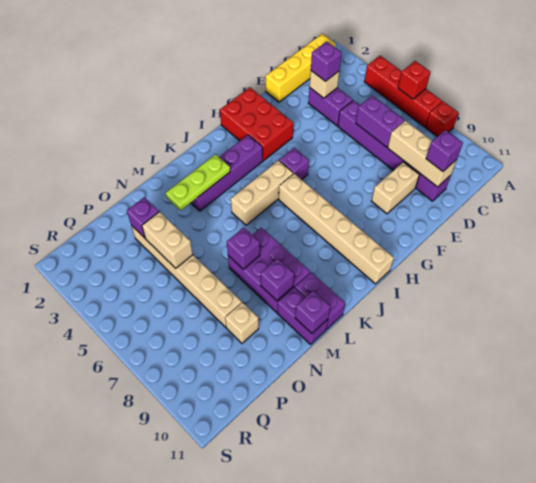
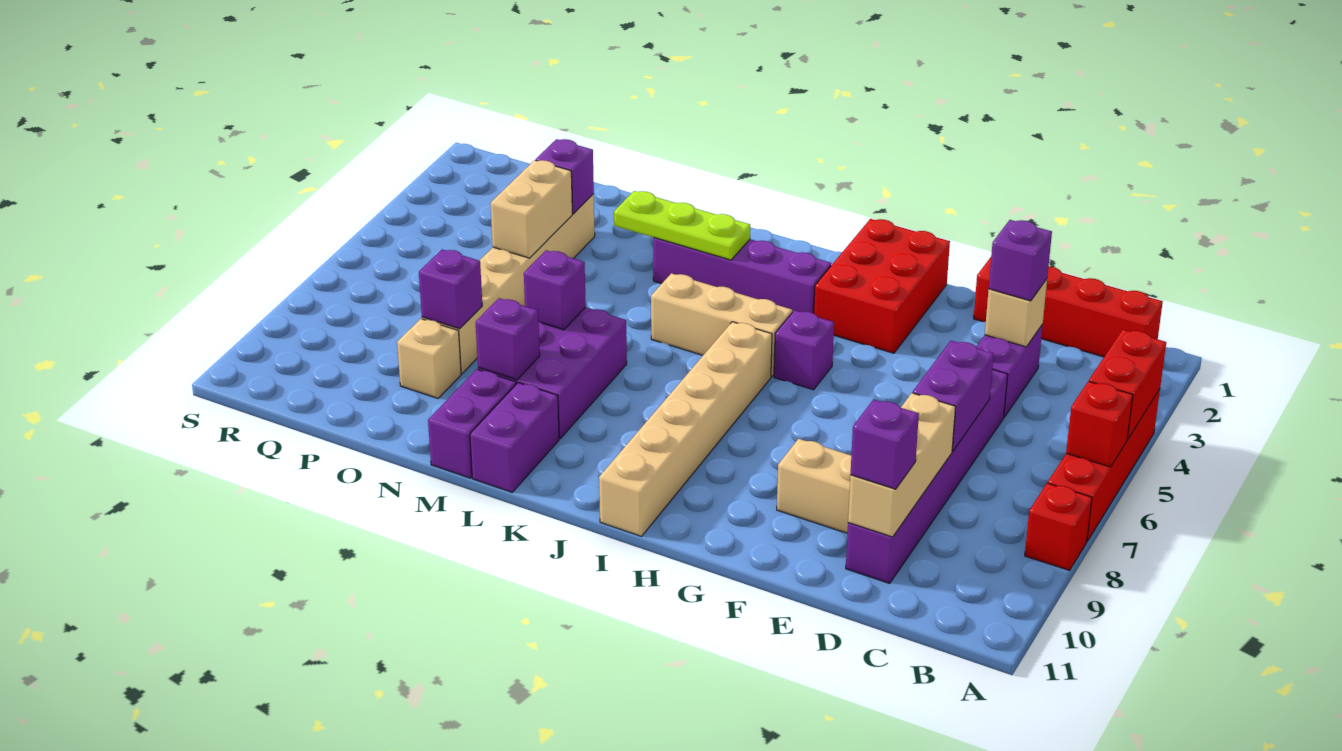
none -> red brick A4:A5 level 2
yellow brick B1:E1 level 1 -> red brick B1:E1 level 1
purple brick M11 level 2 -> purple brick O8 level 2

